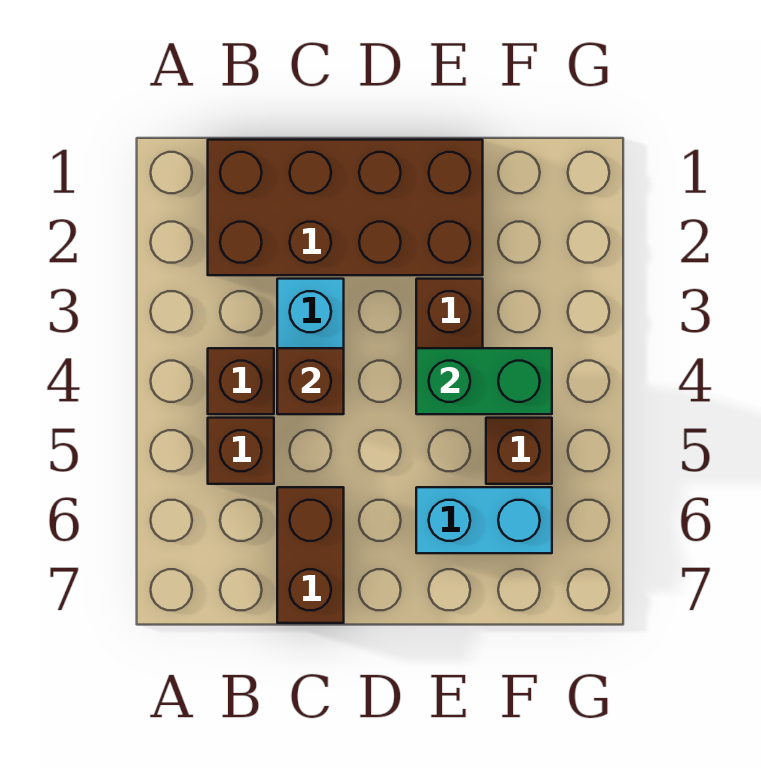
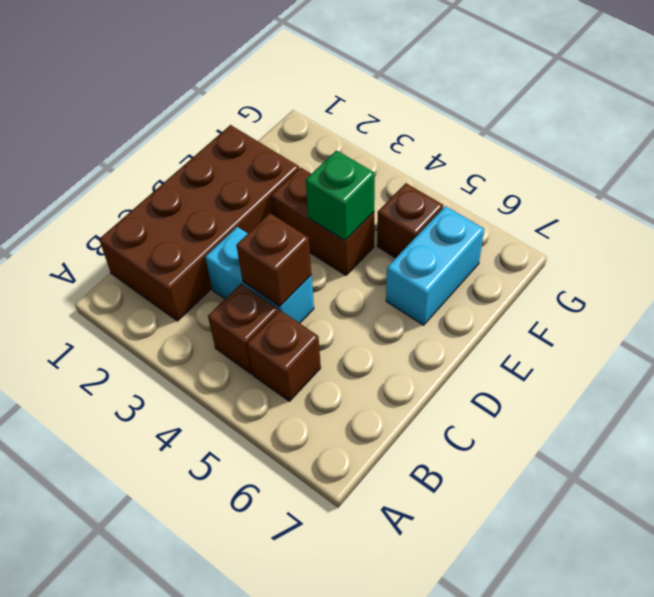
brown brick C6:C7 level 1 -> none
green brick E4:F4 level 2 -> green brick E4 level 2

